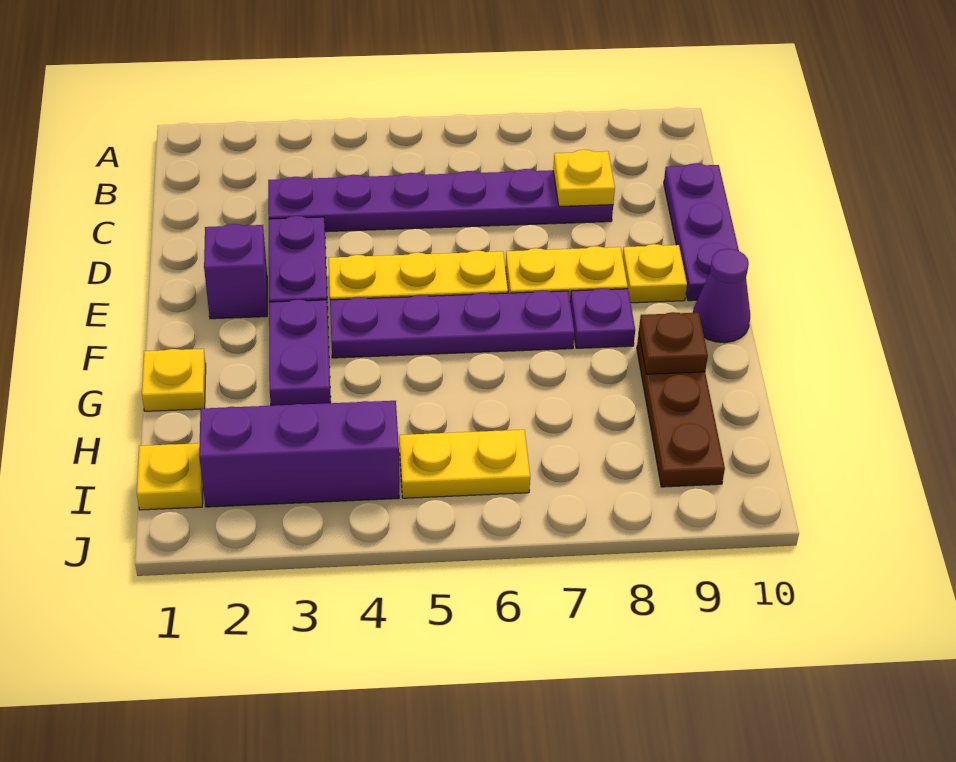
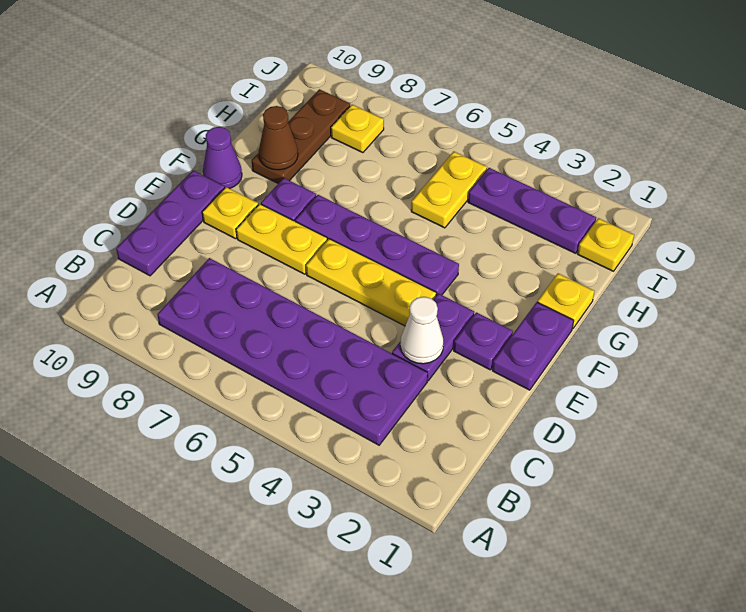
purple plate C3:C8 level 1 -> purple plate B3:C8 level 1
yellow plate C8 level 2 -> yellow plate I8 level 1
none -> white cone D3 level 2
purple brick E2 level 1 -> purple plate E2 level 1
purple plate F3:G3 level 1 -> purple plate E1:F1 level 1
brown plate G9 level 2 -> brown cone G9 level 2
purple brick I2:I4 level 1 -> purple plate I2:I4 level 1
yellow plate I5:I6 level 1 -> yellow plate H5:I5 level 1

